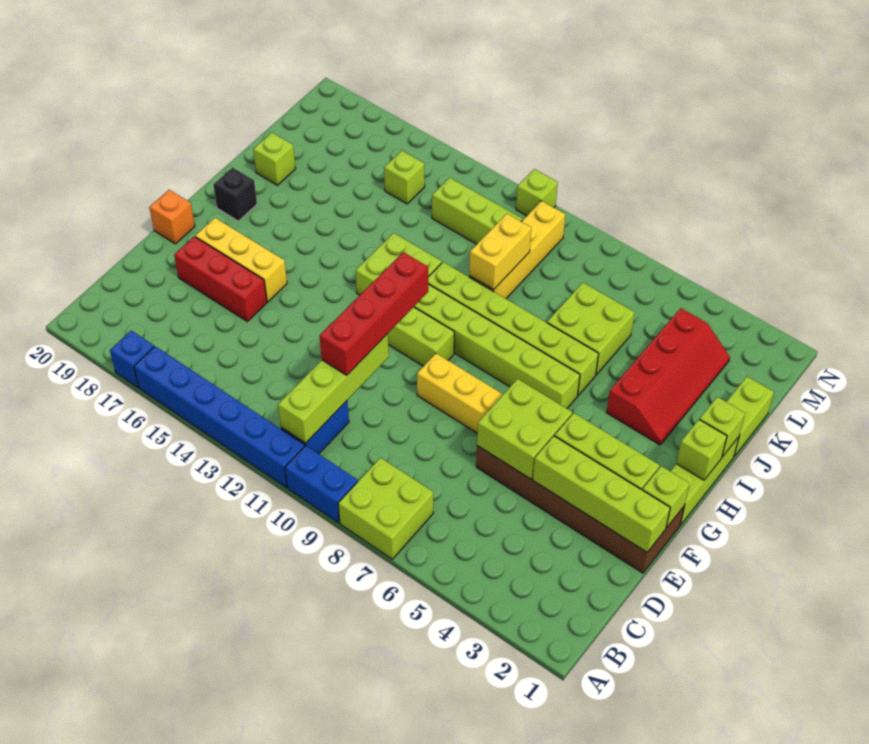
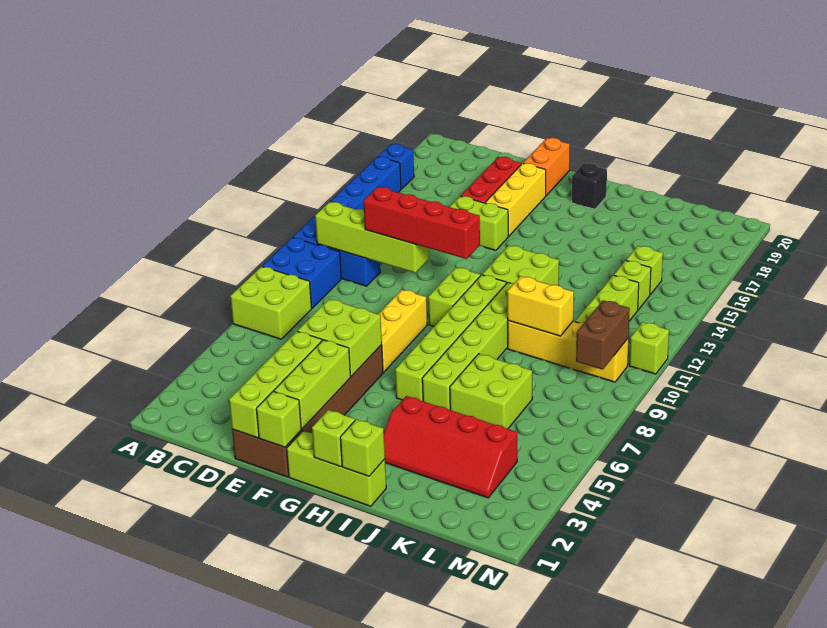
blue brick A9:A10 level 1 -> blue brick A9:B10 level 1
orange brick F20 level 1 -> orange brick F19:F20 level 1
lime brick J1:K1 level 1 -> lime brick E15:F15 level 1
lime brick J19 level 1 -> lime brick L14 level 1
none -> brown brick M9:M10 level 2

